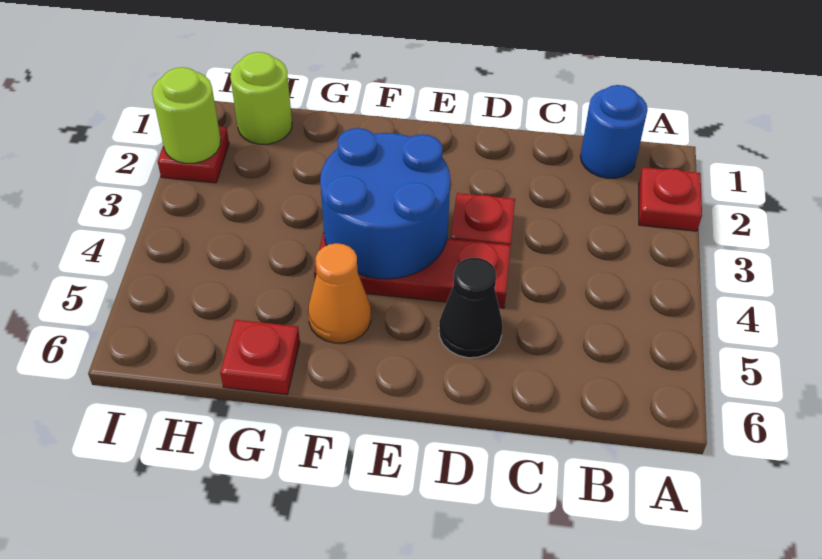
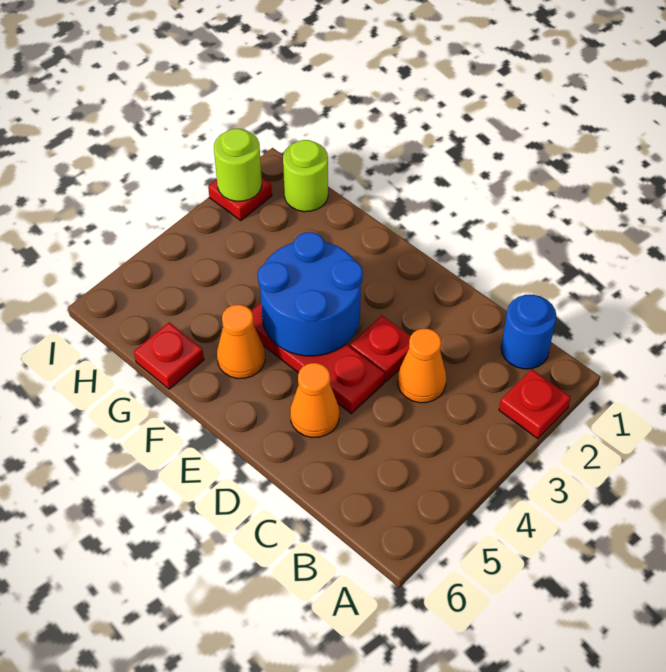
none -> orange cone C3 level 1
black cone D5 level 1 -> orange cone D5 level 1

